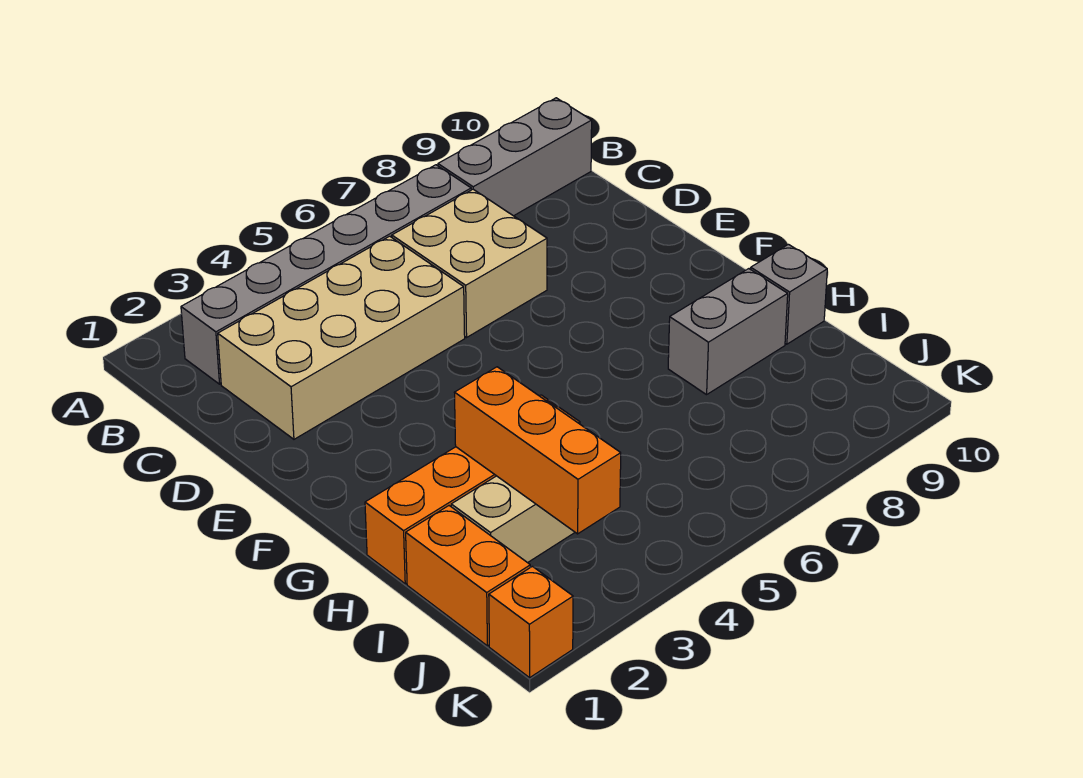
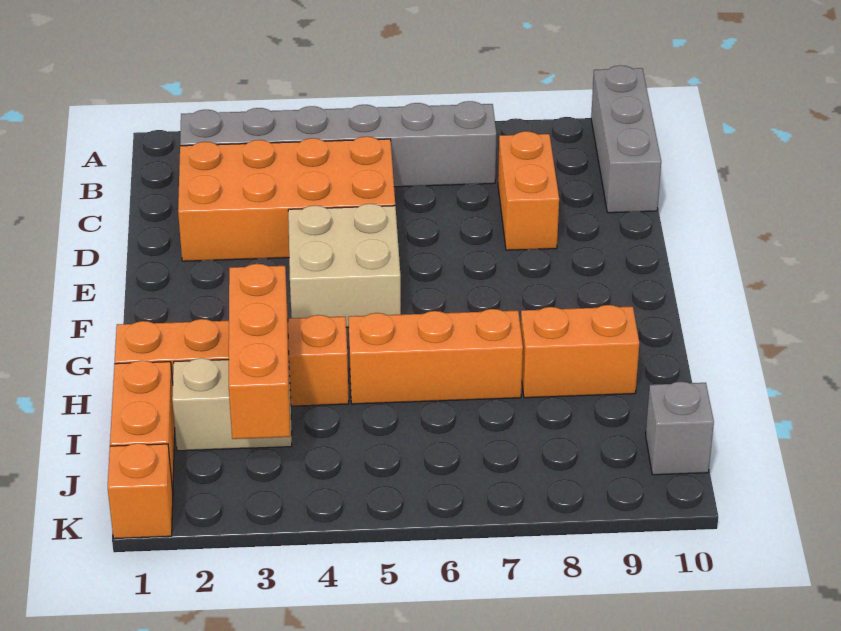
grey brick B8:B10 level 1 -> grey brick A10:C10 level 1
tan brick C2:D5 level 1 -> orange brick C2:D5 level 1
tan brick C6:D7 level 1 -> tan brick E4:F5 level 1
none -> orange brick C8:D8 level 1
none -> orange brick H5:H7 level 1
grey brick H8:H9 level 1 -> orange brick H8:H9 level 1
grey brick H10 level 1 -> grey brick J10 level 1

